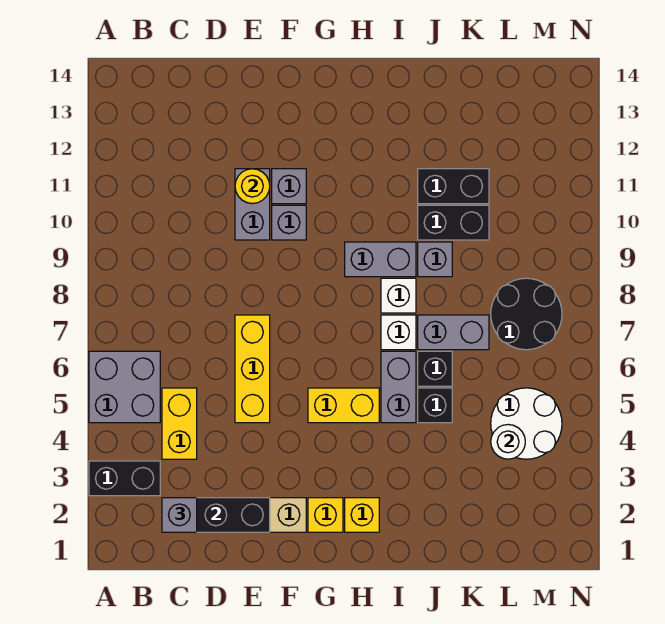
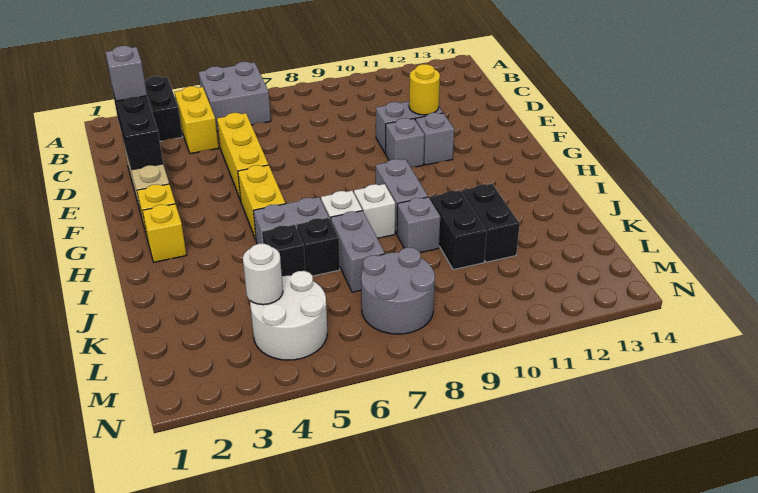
yellow brick C4:C5 level 1 -> yellow brick B4:C4 level 1
yellow brick E5:E7 level 1 -> yellow brick D5:F5 level 1
black round brick L7:M8 level 1 -> grey round brick L7:M8 level 1

